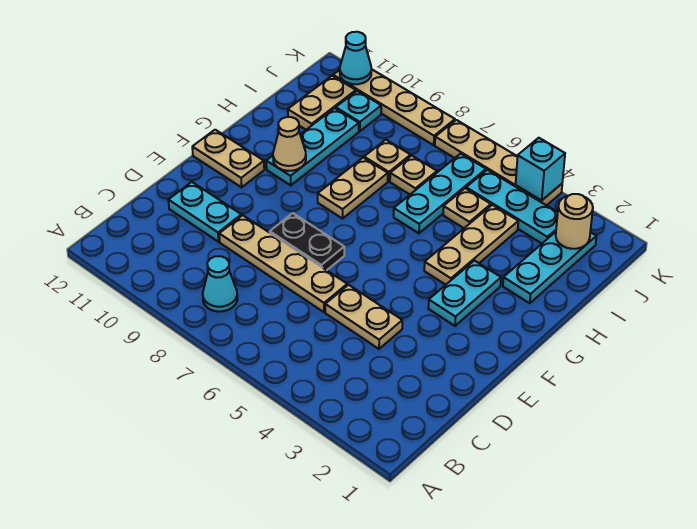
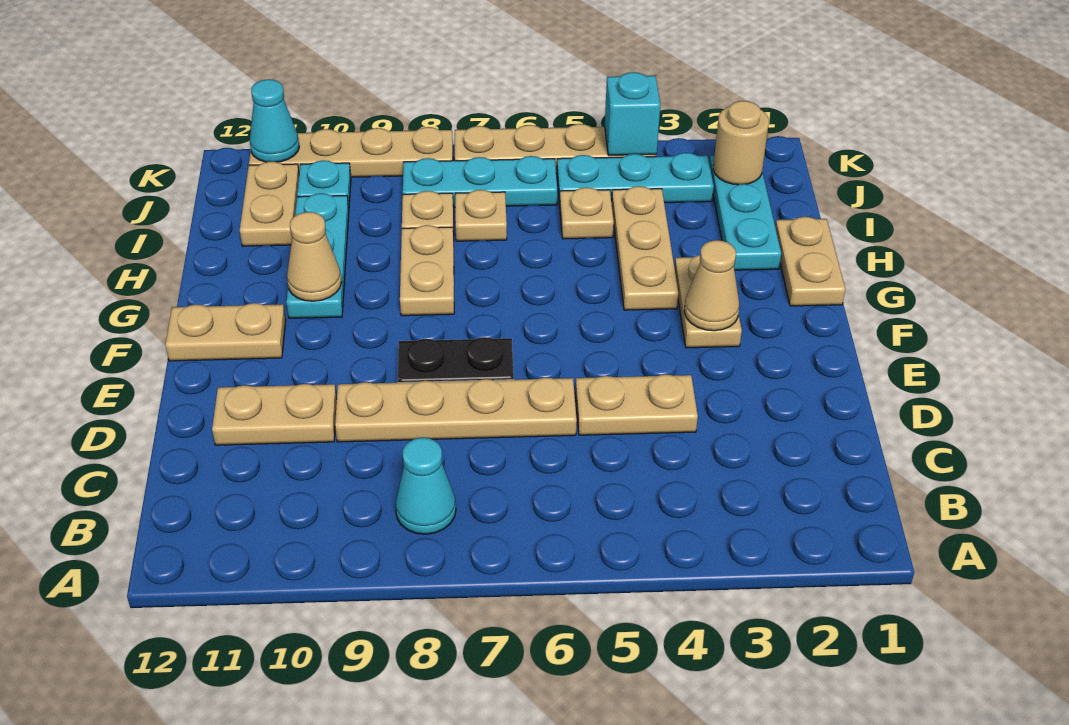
cyan plate D10:D11 level 1 -> tan plate D10:D11 level 1
cyan plate F3:G3 level 1 -> tan plate F3:G3 level 1
none -> tan cone F3 level 2
none -> tan plate G1:H1 level 1
cyan plate H6:J6 level 1 -> cyan plate J6:J8 level 1

